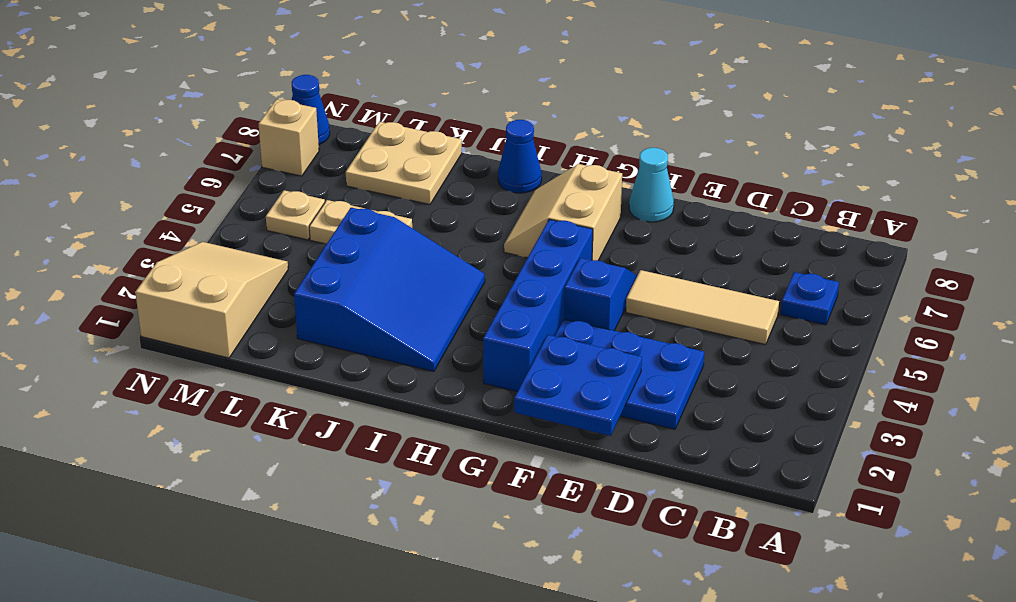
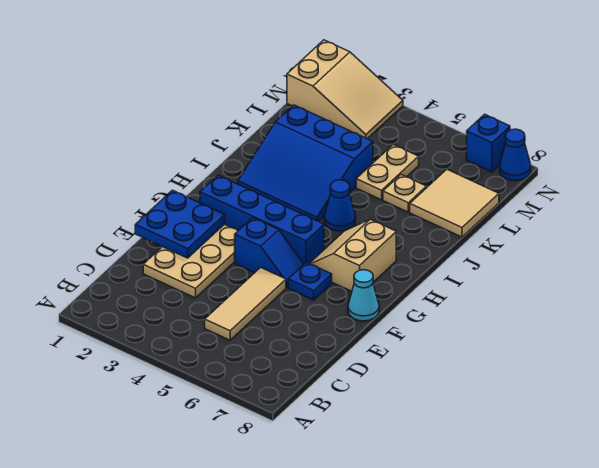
blue plate B6 level 1 -> blue plate F6 level 1
blue plate D2:F3 level 1 -> tan plate D2:F3 level 1
tan slope G6:H7 level 1 top G -> tan slope G6:H7 level 1 top 7
blue cone I8 level 1 -> blue cone I5 level 1
tan plate K7:L8 level 1 -> tan tile K7:L8 level 1
tan plate M5 level 1 -> tan plate K6 level 1
tan brick N7 level 1 -> blue brick N7 level 1

